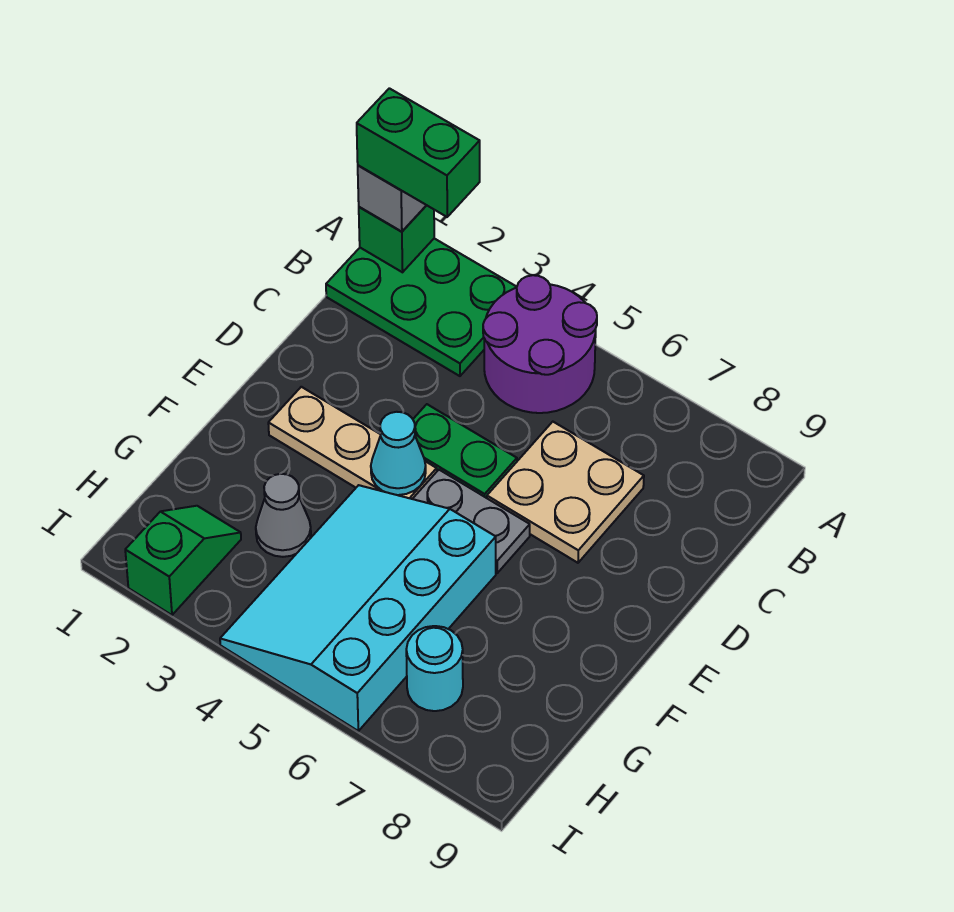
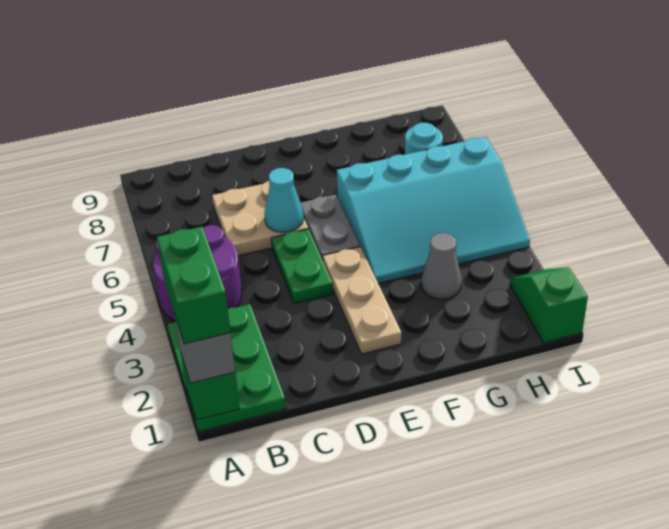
cyan cone E4 level 2 -> cyan cone D6 level 2
green slope H2:I2 level 1 top I -> green slope I1:I2 level 1 top 1

